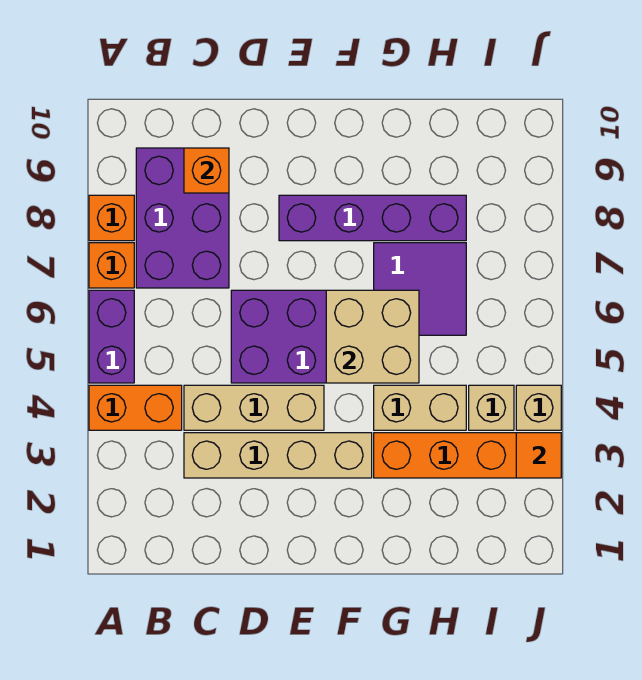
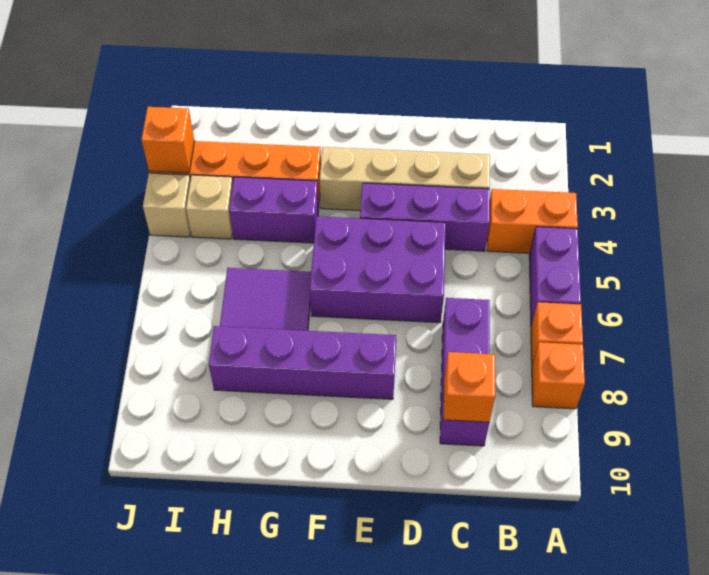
purple brick B7:C9 level 1 -> purple brick C7:C9 level 1
tan brick C4:E4 level 1 -> purple brick C4:E4 level 1
tan brick F5:G6 level 2 -> none
tan brick G4:H4 level 1 -> purple brick G4:H4 level 1
orange tile J3 level 2 -> orange brick J3 level 2

